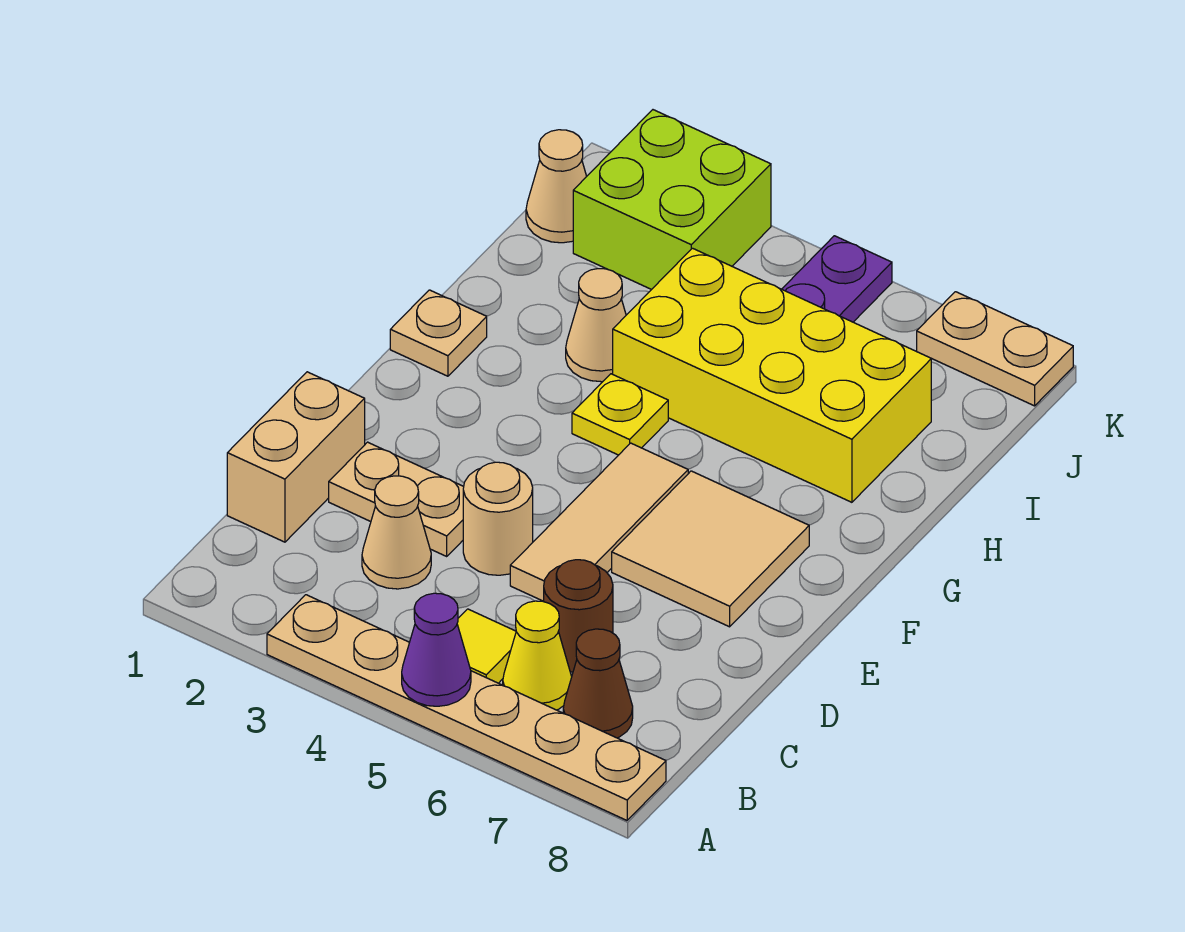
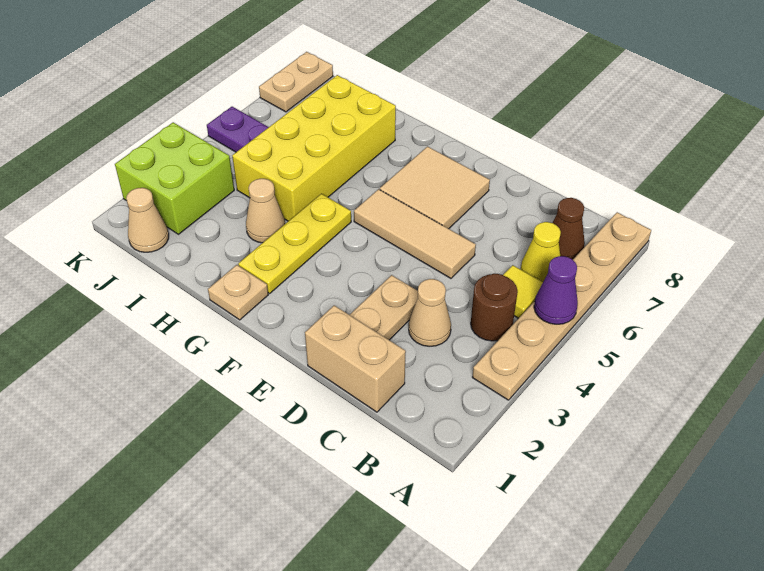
brown round brick C6 level 1 -> brown round brick B4 level 1
tan round brick D4 level 1 -> none
yellow plate G4 level 1 -> yellow plate G2:G4 level 1

